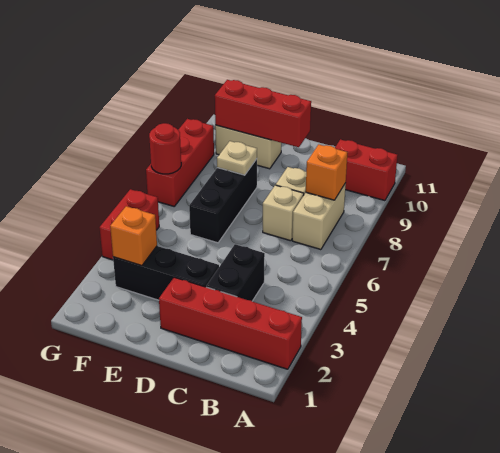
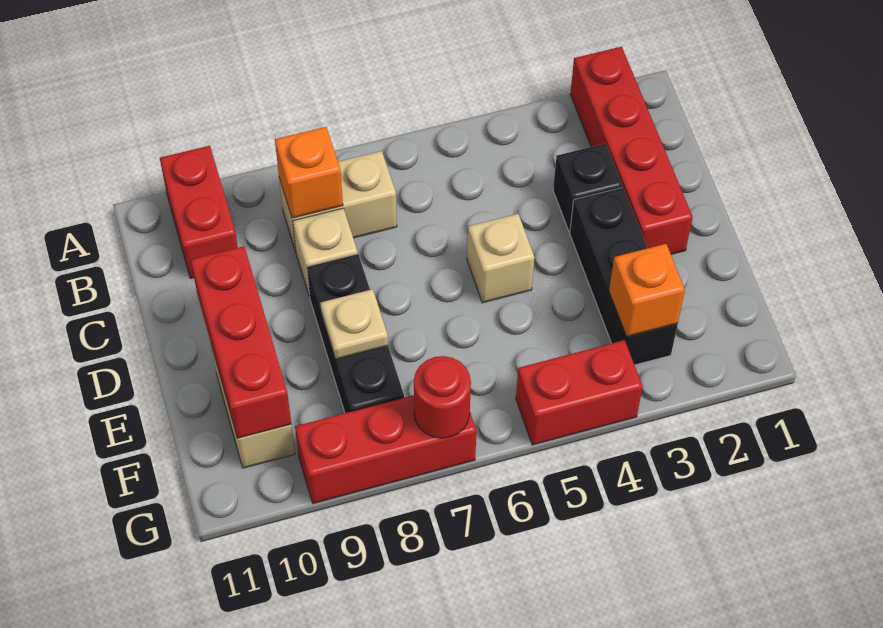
black brick C3:C4 level 1 -> black brick C3 level 1
tan brick C7 level 1 -> tan brick D5 level 1
black brick E6:E8 level 1 -> black brick D8:F8 level 1

